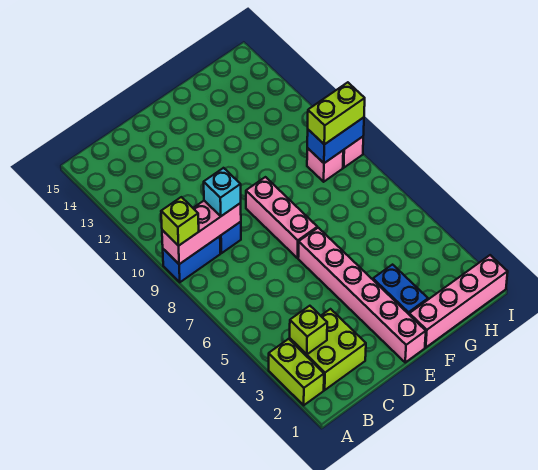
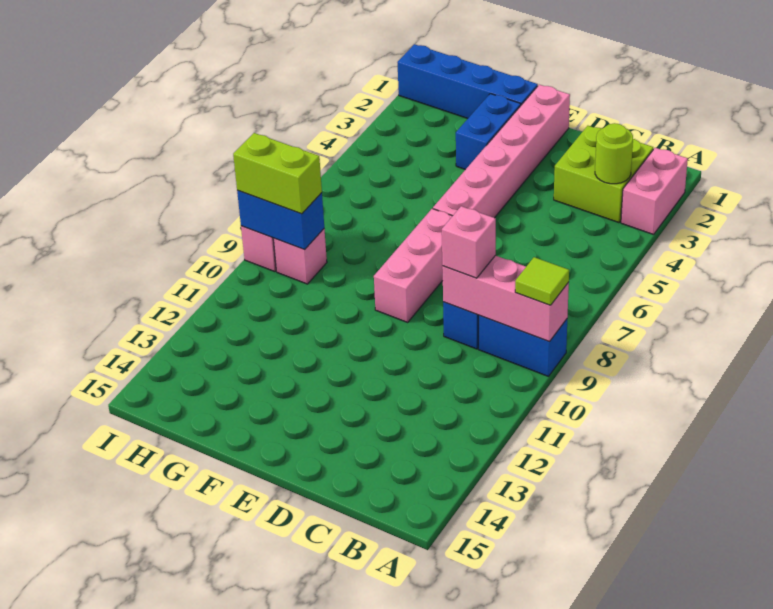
lime brick A2:A3 level 1 -> pink brick A2:A3 level 1
lime brick A9 level 3 -> lime tile A9 level 3
lime brick B3 level 2 -> lime round brick B3 level 2
cyan brick C9 level 3 -> pink brick C9 level 3
pink brick F1:I1 level 1 -> blue brick F1:I1 level 1

